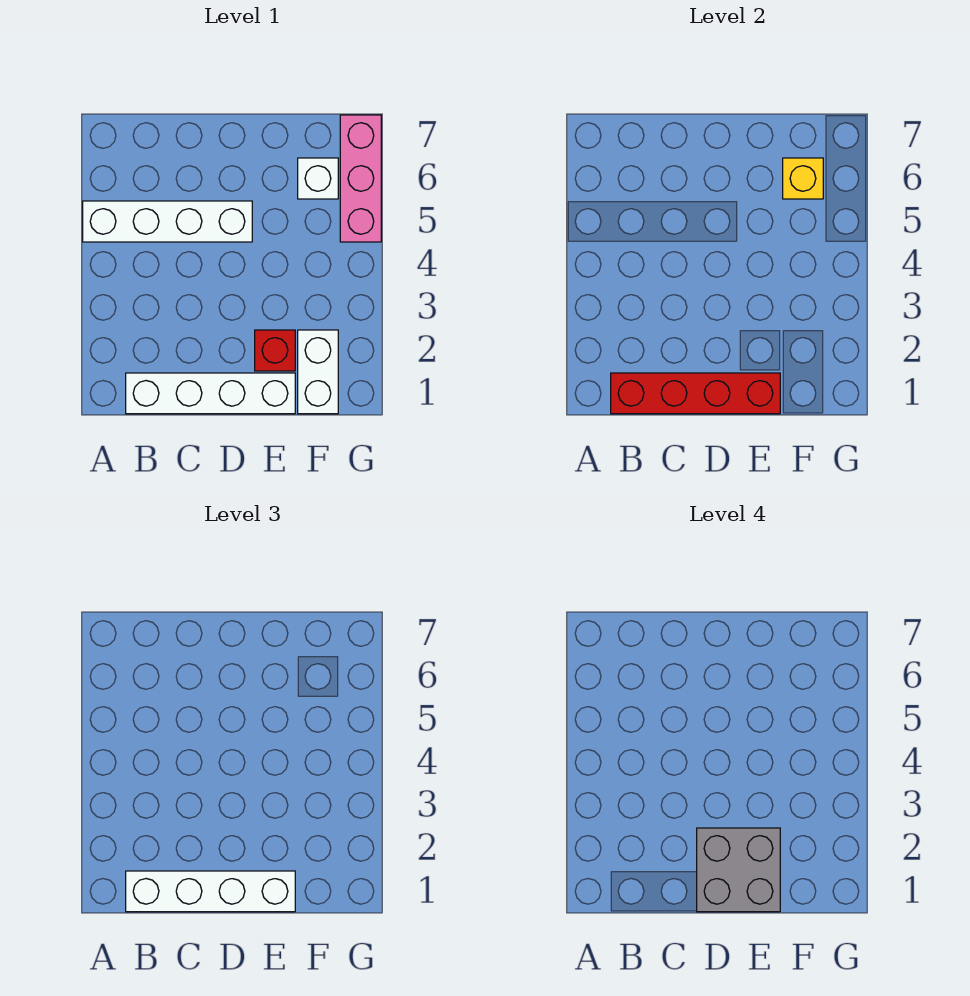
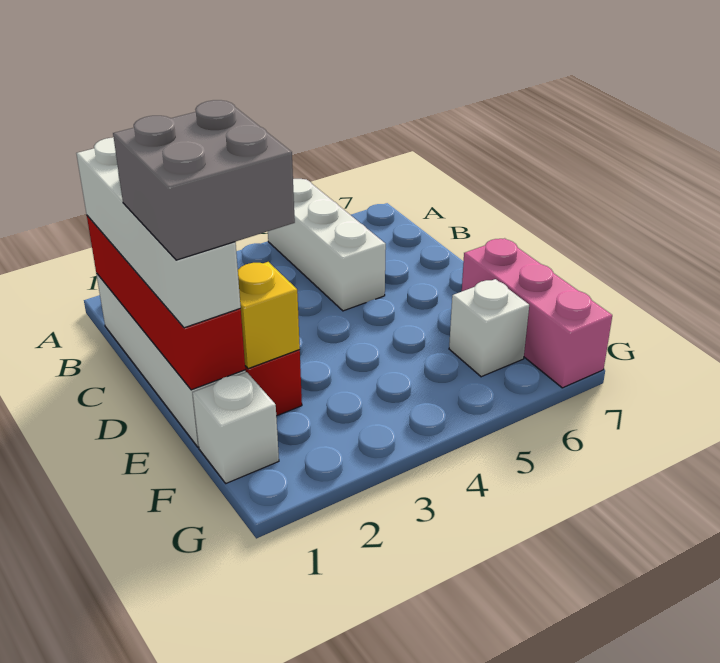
white brick A5:D5 level 1 -> white brick A5:C5 level 1
white brick F1:F2 level 1 -> white brick F1 level 1
yellow brick F6 level 2 -> yellow brick E2 level 2
pink brick G5:G7 level 1 -> pink brick E7:G7 level 1

